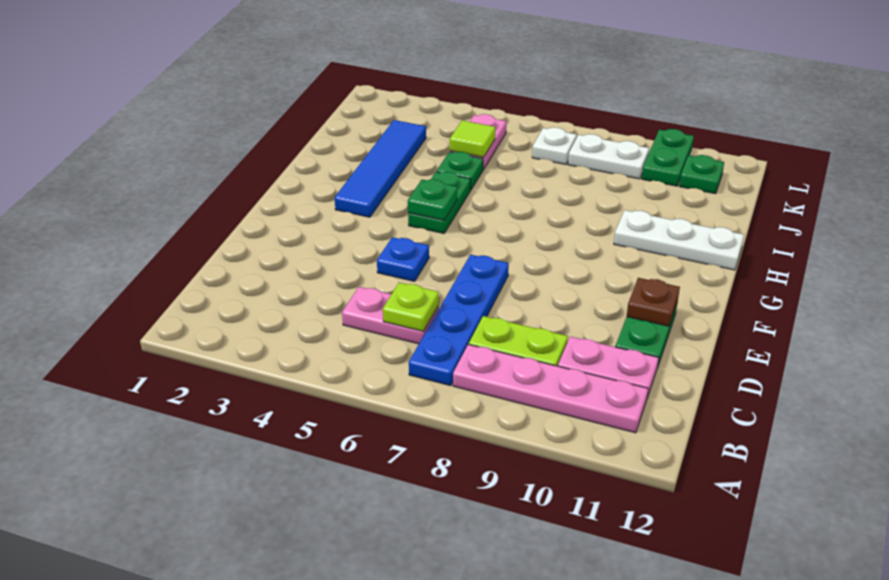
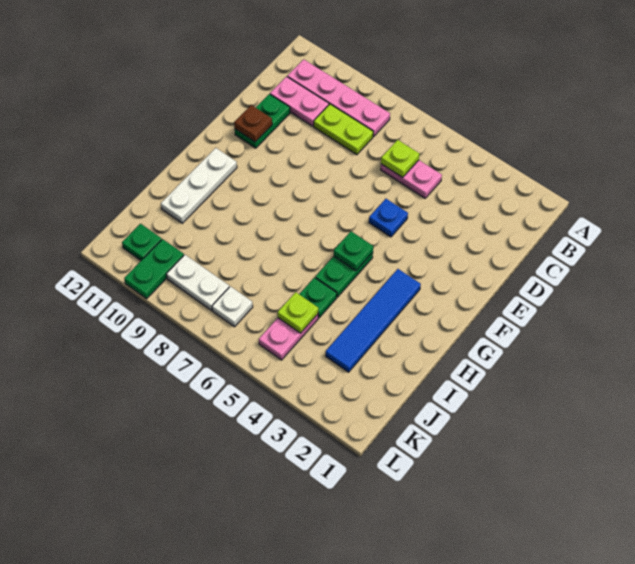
blue plate B7:E7 level 1 -> none
white plate H10:H12 level 1 -> white plate G11:I11 level 1
lime tile J5 level 2 -> lime plate J5 level 2

